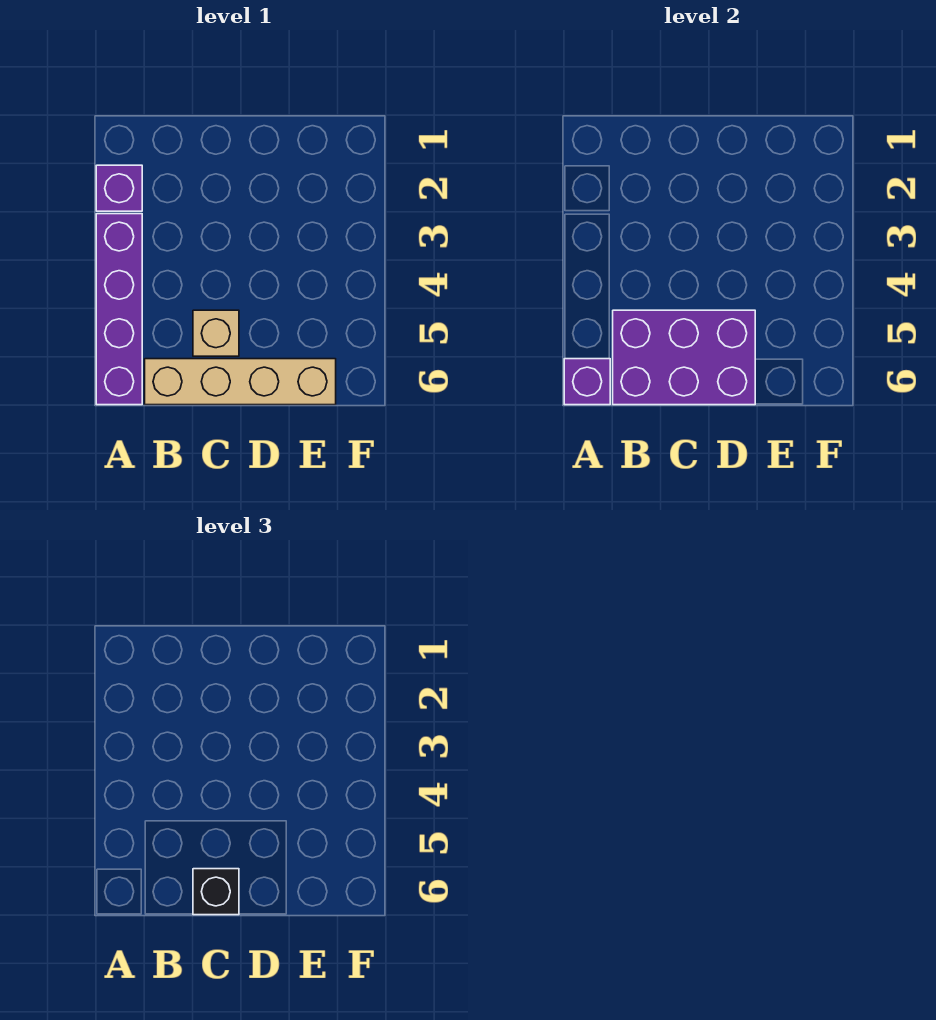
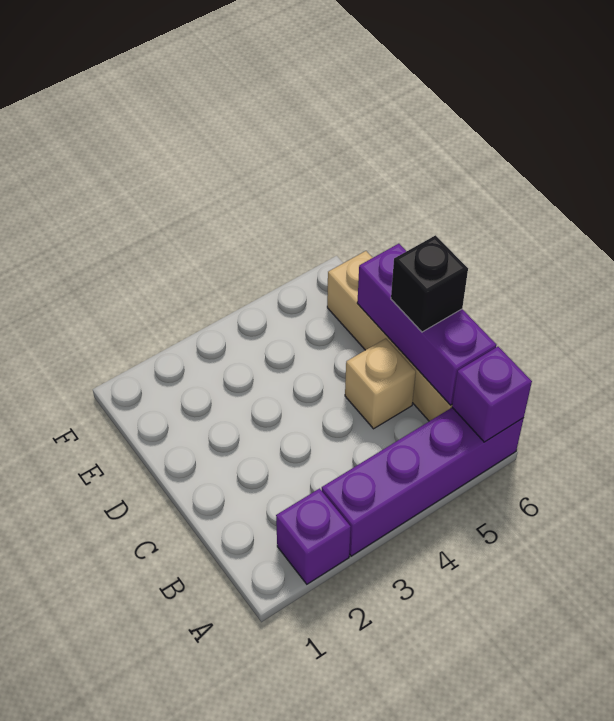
purple brick B5:D6 level 2 -> purple brick B6:D6 level 2

